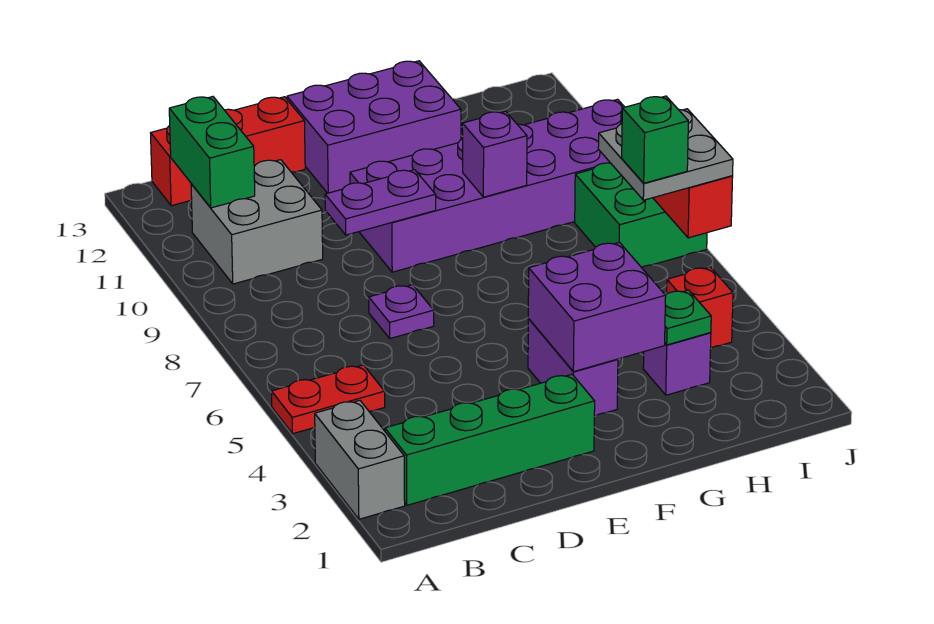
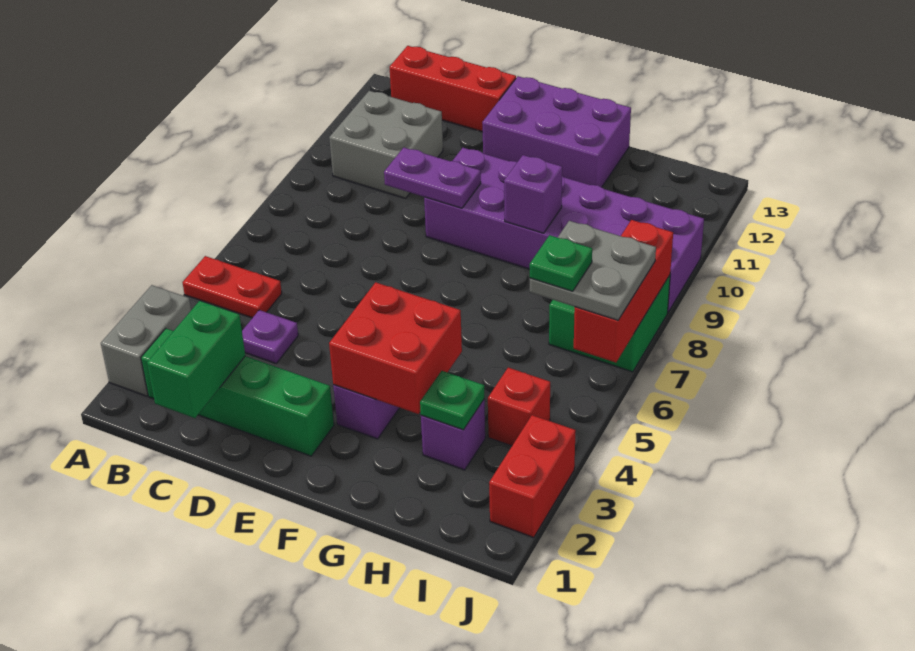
green brick B11:B12 level 2 -> green brick C1:C2 level 2
purple plate D7 level 1 -> purple plate C4 level 1
purple brick F3:G4 level 2 -> red brick F3:G4 level 2
green brick I6 level 4 -> green plate I6 level 4
none -> red brick J2:J3 level 1

